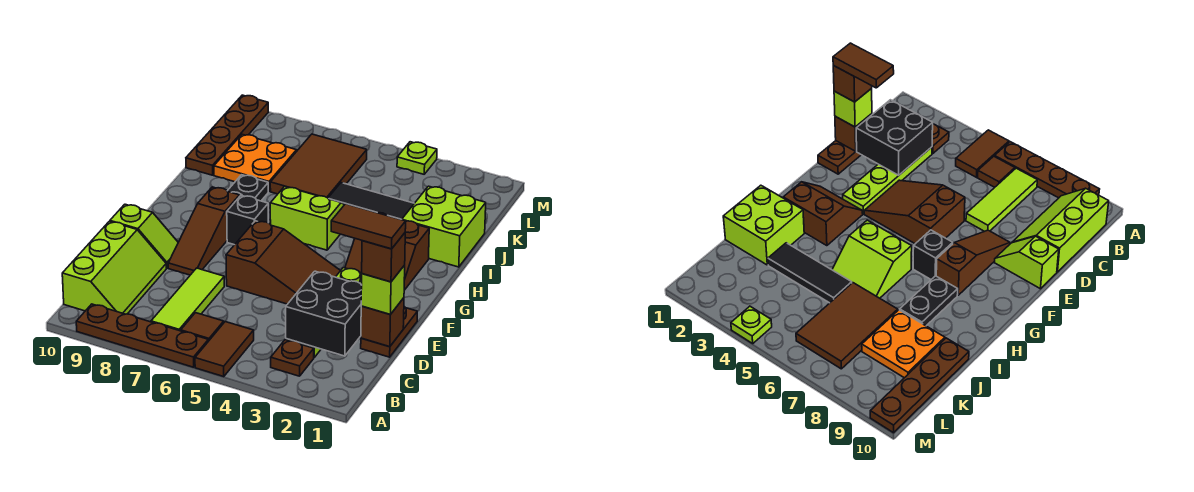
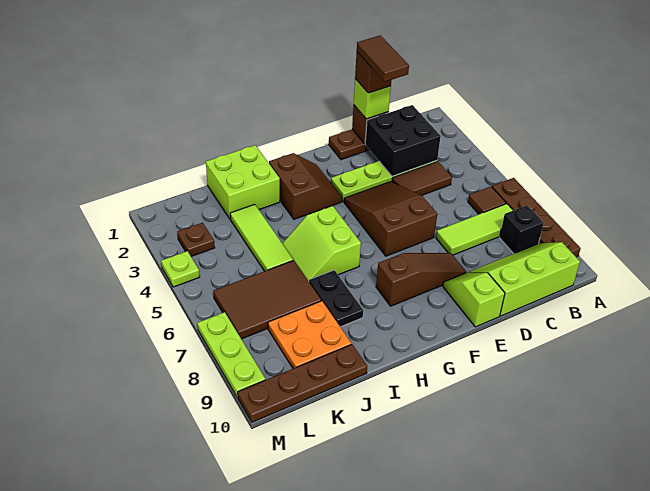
brown tile A5:B5 level 1 -> brown tile C4:D4 level 1
brown plate B3 level 1 -> brown plate L3 level 1
black brick G7 level 1 -> black brick B8 level 1
black plate H8:I8 level 1 -> black plate I7:I8 level 1
black tile J3:J5 level 1 -> lime tile J3:J5 level 1
none -> lime plate M7:M9 level 1

